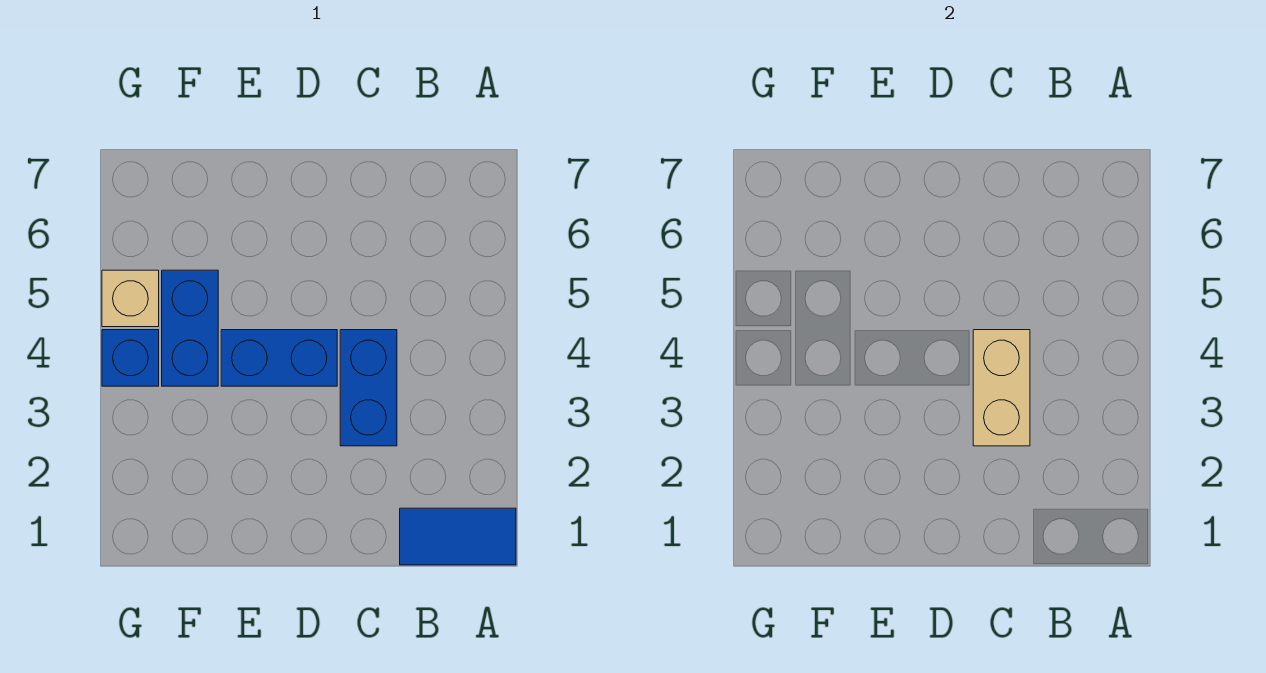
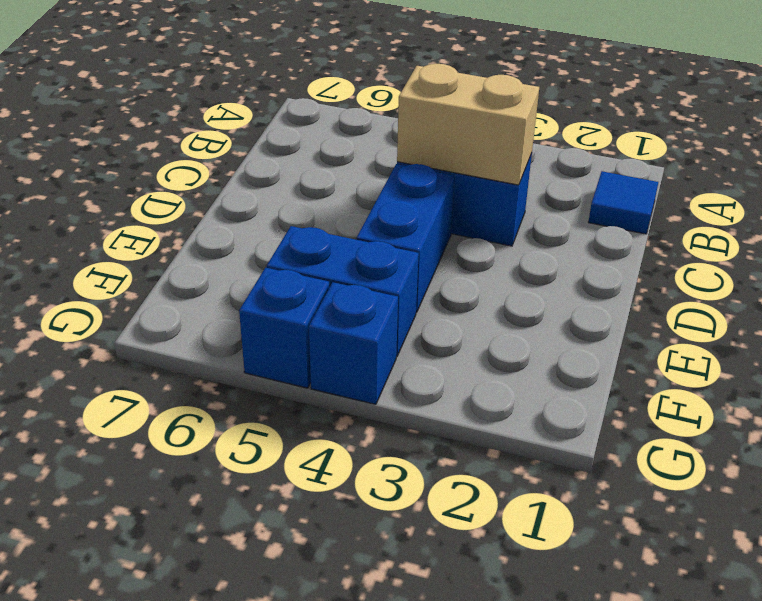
blue tile A1:B1 level 1 -> blue tile B1 level 1
tan brick G5 level 1 -> blue brick G5 level 1

